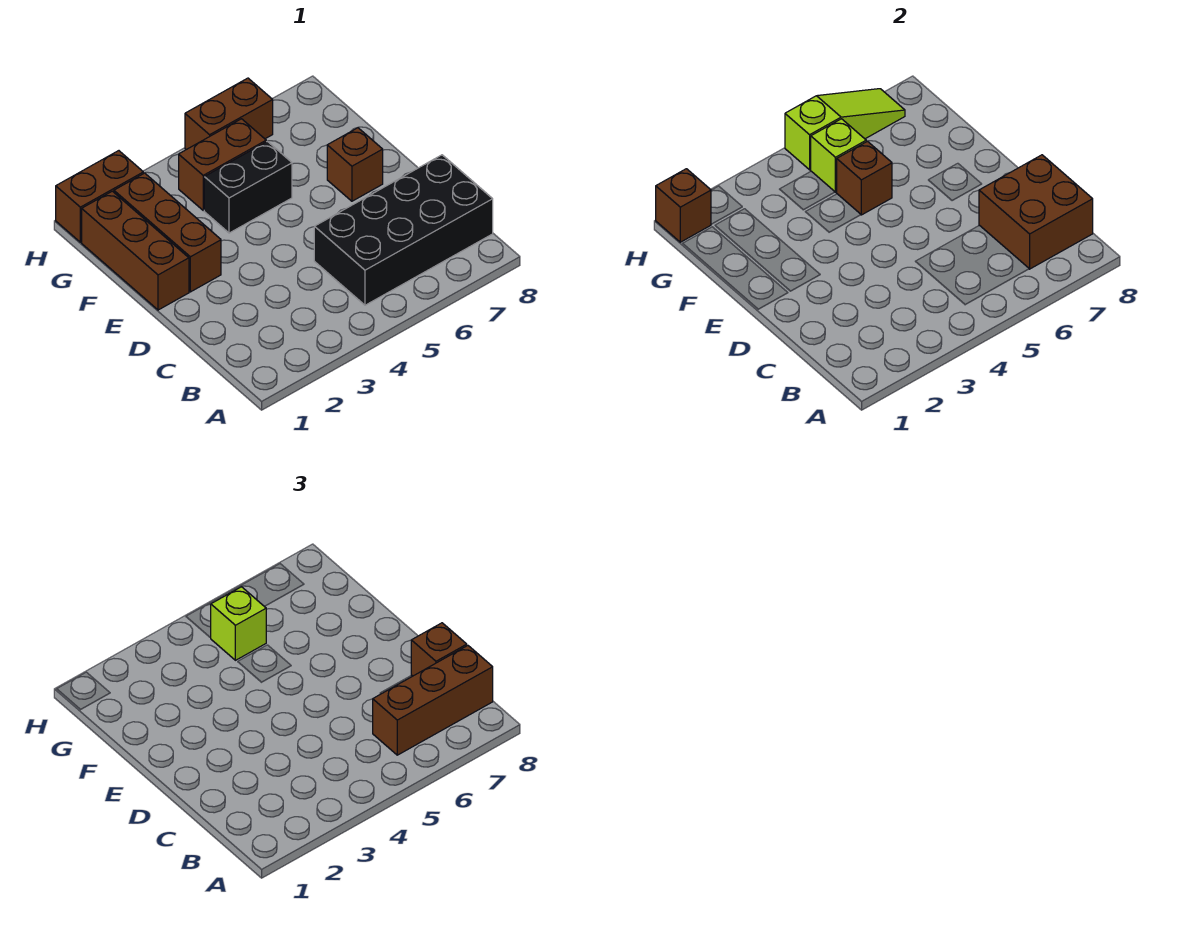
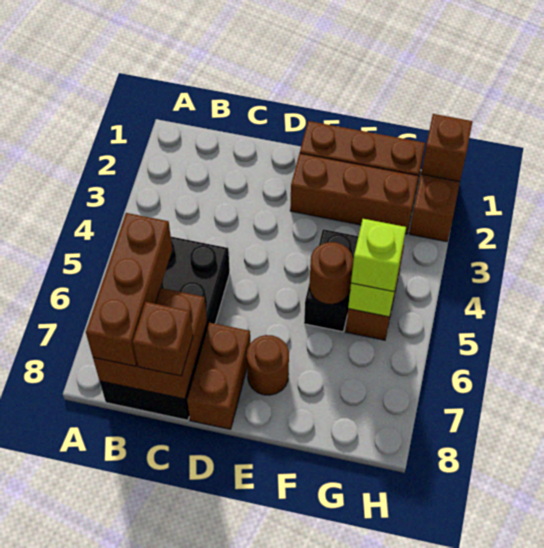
brown brick E7 level 1 -> brown round brick E7 level 1
brown brick F5 level 2 -> brown round brick F5 level 2
brown brick H5:H6 level 1 -> brown brick D7:D8 level 1
lime slope H5:H7 level 2 top 5 -> none

